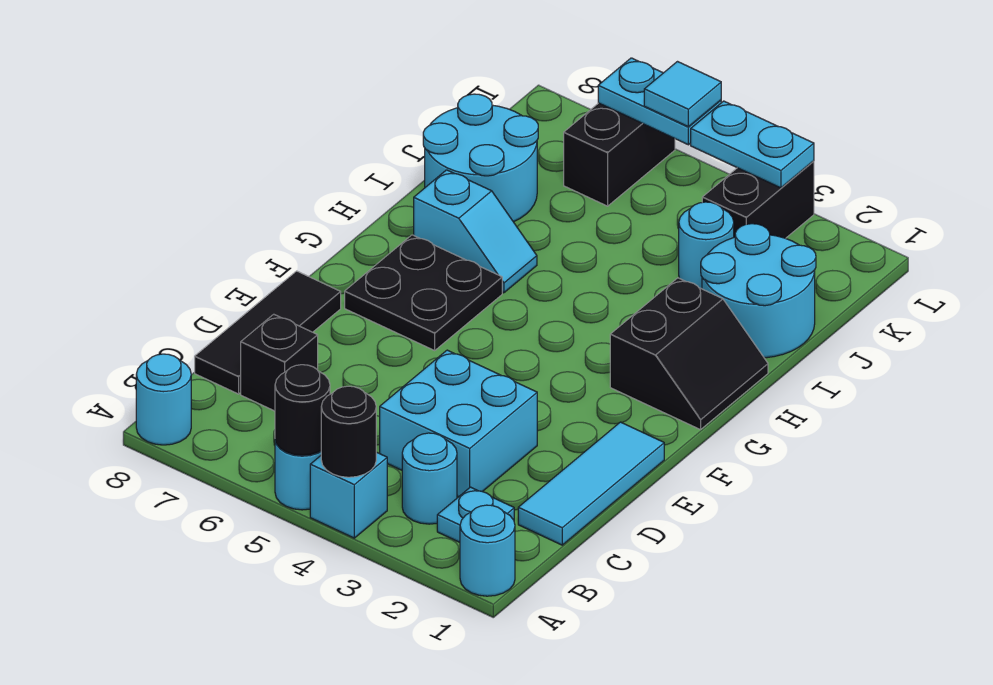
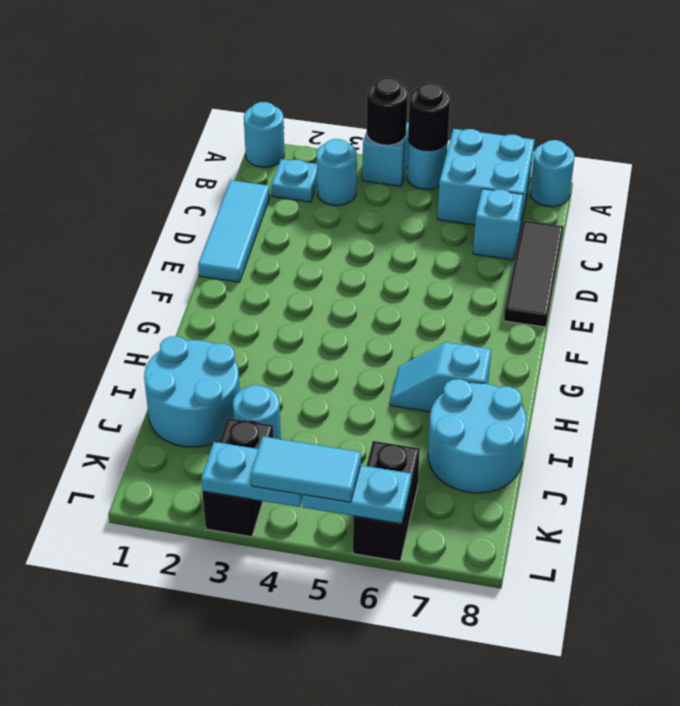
cyan brick C3:D4 level 1 -> cyan brick A6:B7 level 1
black brick C7 level 1 -> cyan brick C7 level 1
black plate F6:G7 level 1 -> none
black slope G1:H2 level 1 top 2 -> none
cyan tile L5 level 3 -> cyan tile L4:L5 level 3

